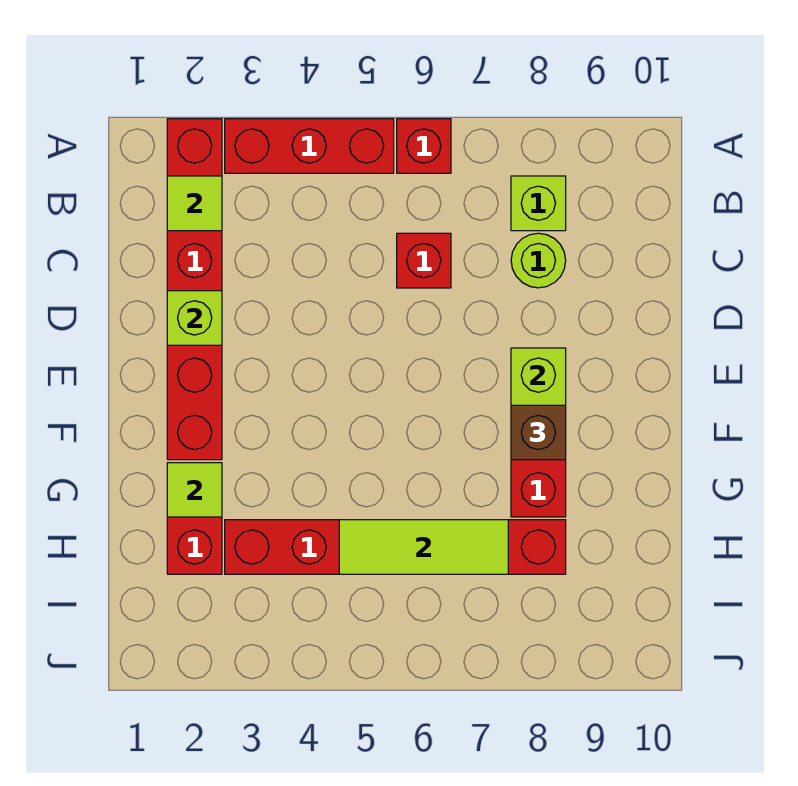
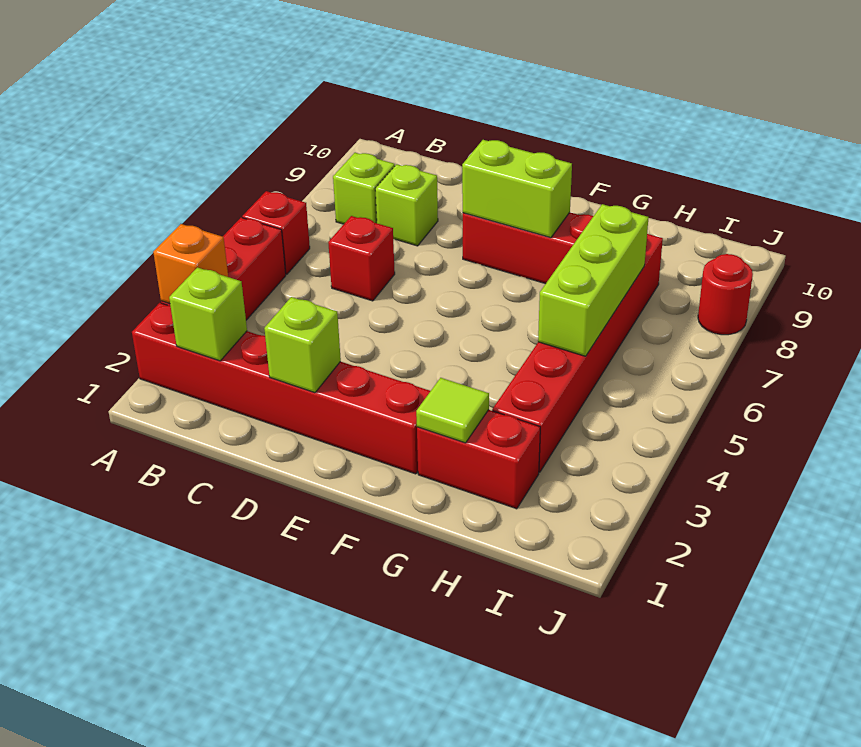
none -> orange brick A3 level 2
lime tile B2 level 2 -> lime brick B2 level 2
lime round brick C8 level 1 -> lime brick C8 level 1
brown brick F8 level 3 -> none
lime tile H5:H7 level 2 -> lime brick H5:H7 level 2
none -> red round brick J8 level 1

